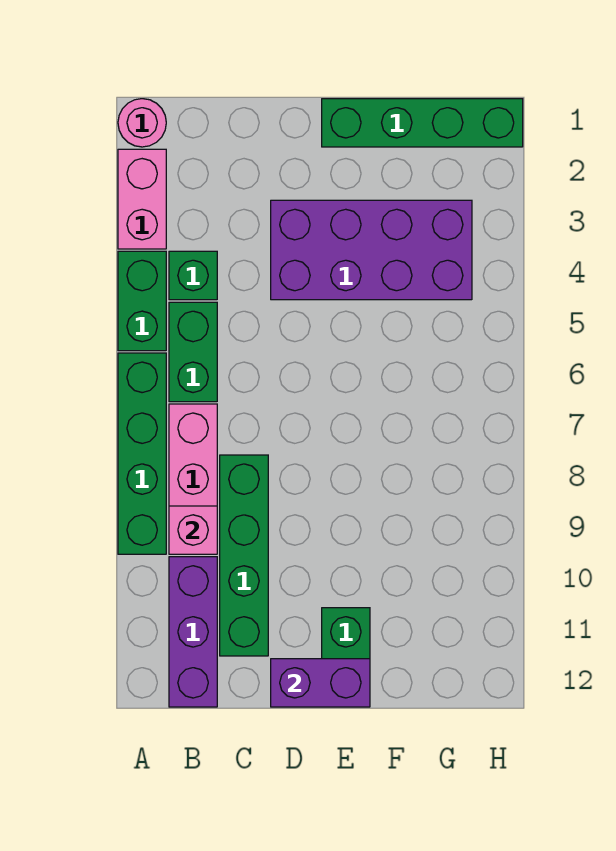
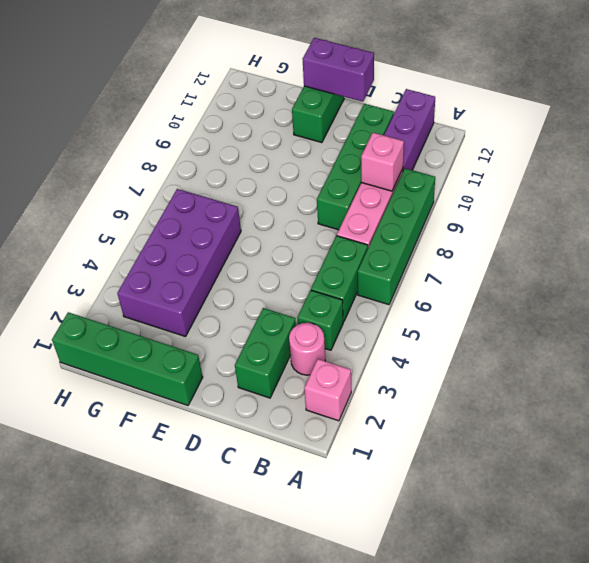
pink round brick A1 level 1 -> pink round brick B3 level 1
pink brick A2:A3 level 1 -> pink brick A2 level 1
green brick A4:A5 level 1 -> green brick C2:C3 level 1
purple brick D3:G4 level 1 -> purple brick F3:G6 level 1

